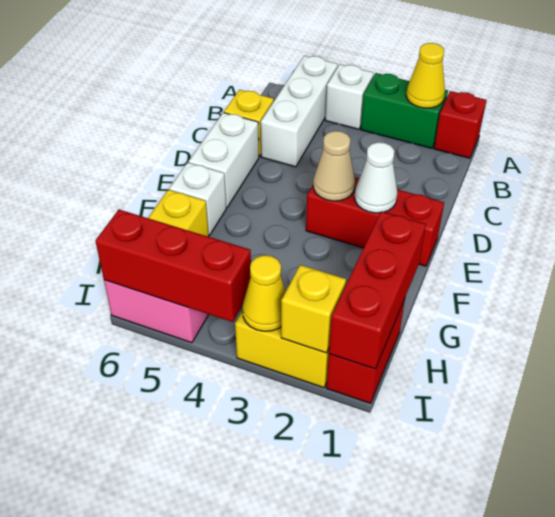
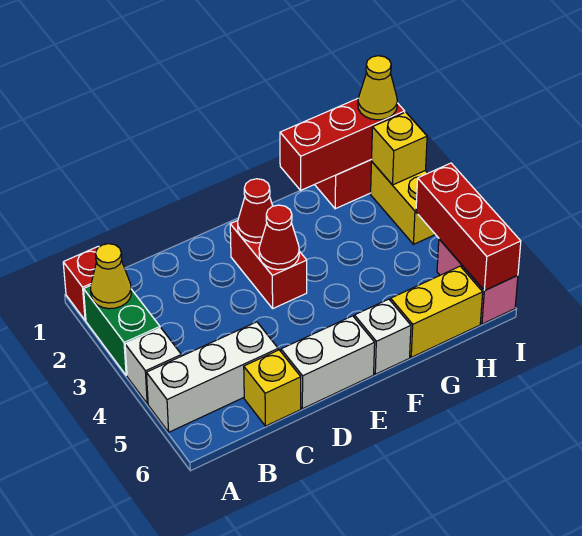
red brick E1:E3 level 1 -> red brick E2:E3 level 1
white cone E2 level 2 -> red cone E2 level 2
tan cone E3 level 2 -> red cone E3 level 2
yellow cone I3 level 2 -> yellow cone I1 level 3

